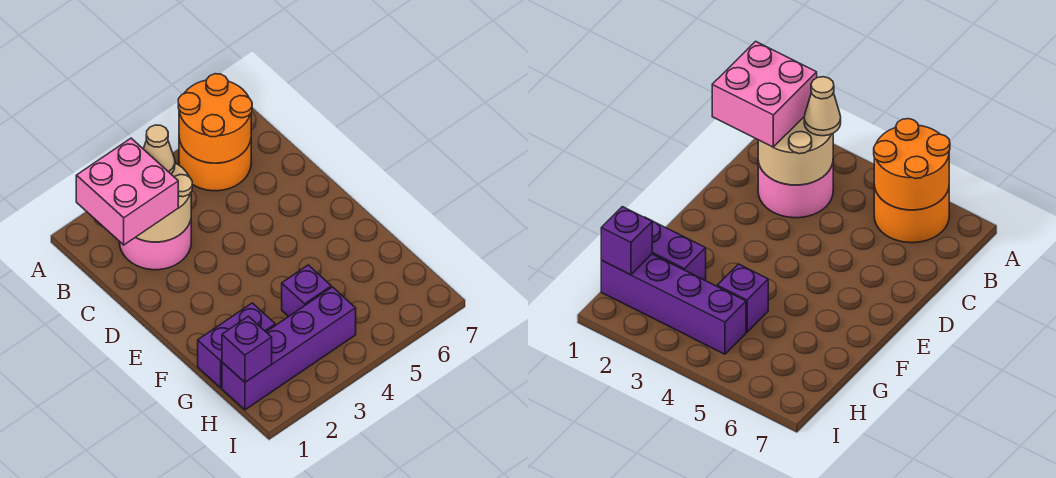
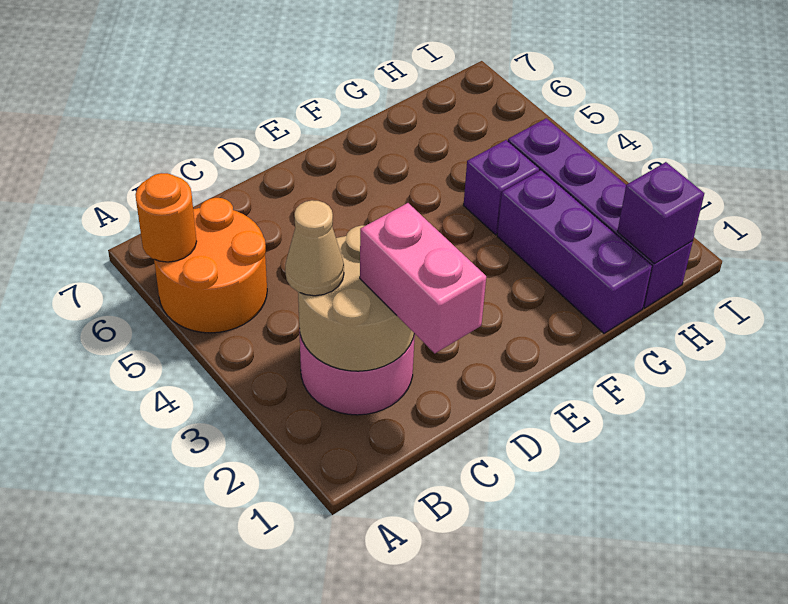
orange round brick A5:B6 level 2 -> orange round brick A6 level 2
pink brick B1:C2 level 3 -> pink brick C1:C2 level 3
purple brick G1:G2 level 1 -> purple brick G1:G3 level 1

